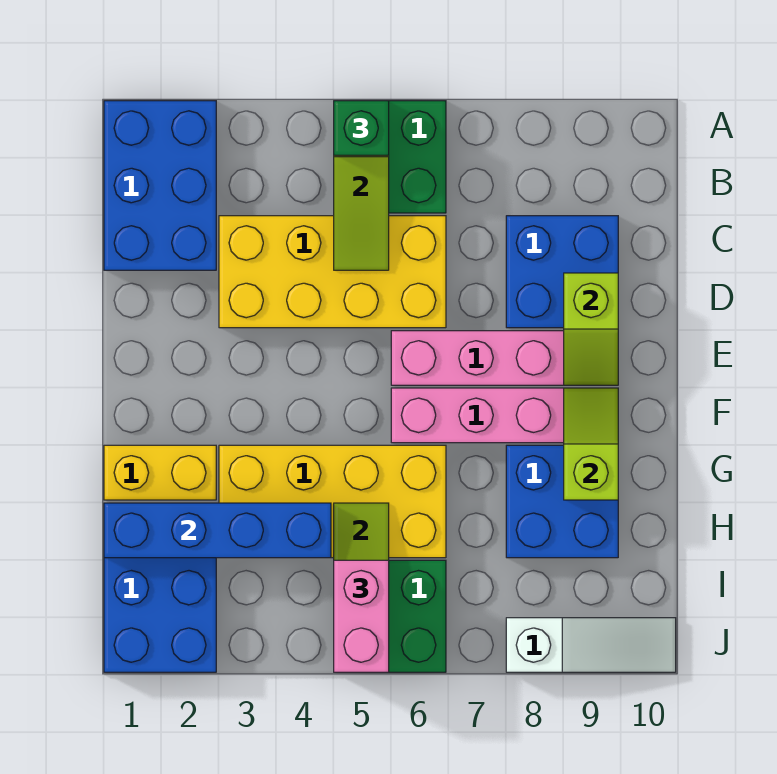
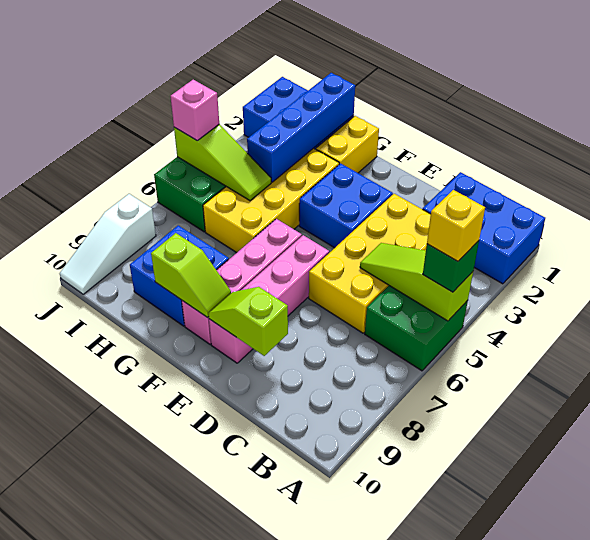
none -> yellow brick A5 level 4
blue brick C8:D9 level 1 -> blue brick E3:F4 level 1
pink brick I5:J5 level 3 -> pink brick J5 level 3

